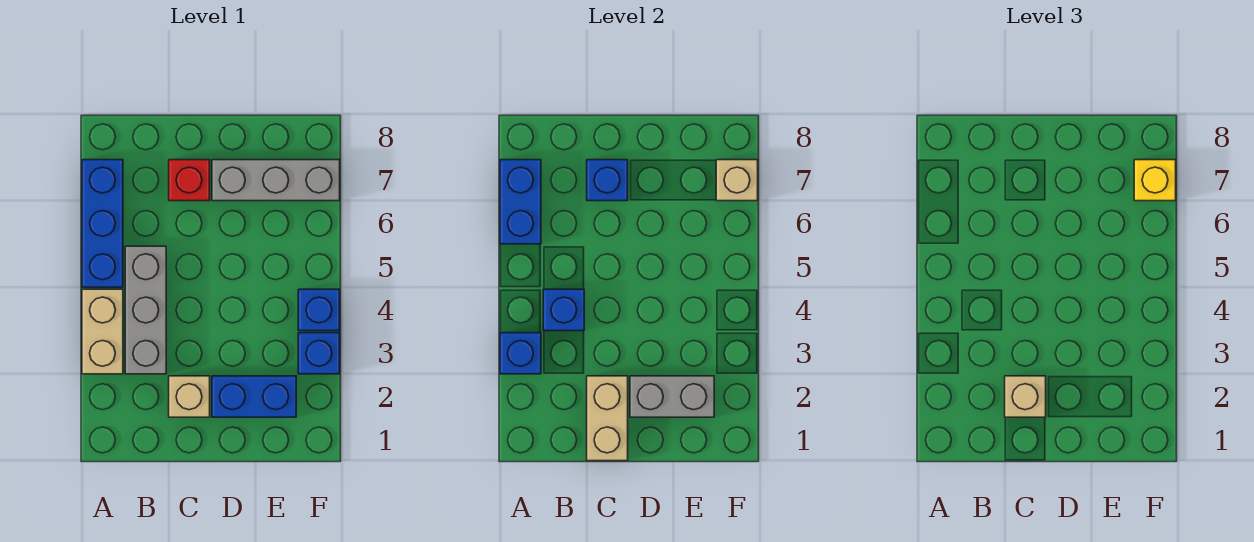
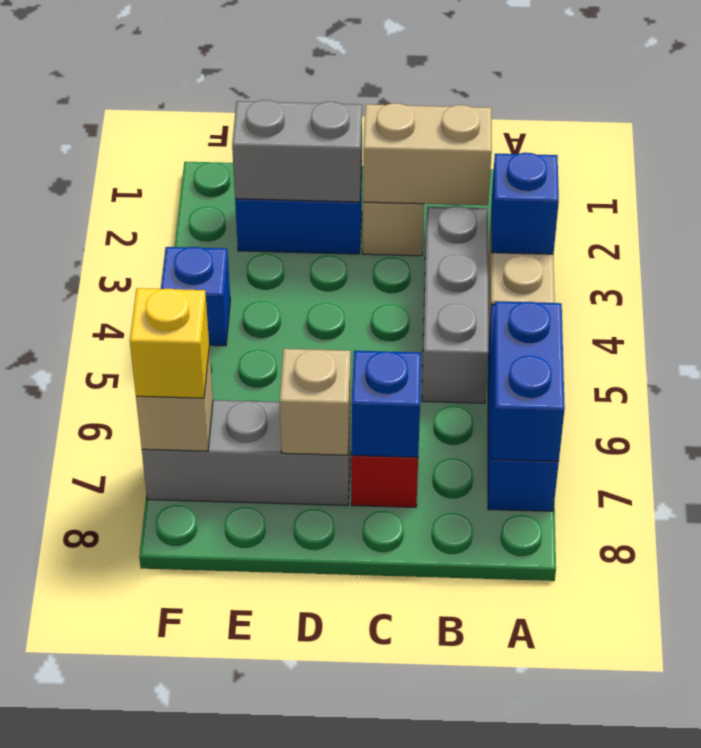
blue brick B4 level 2 -> none
tan brick C1:C2 level 2 -> tan brick B2:C2 level 2
tan brick C2 level 3 -> tan brick D7 level 2
blue brick F3 level 1 -> none

